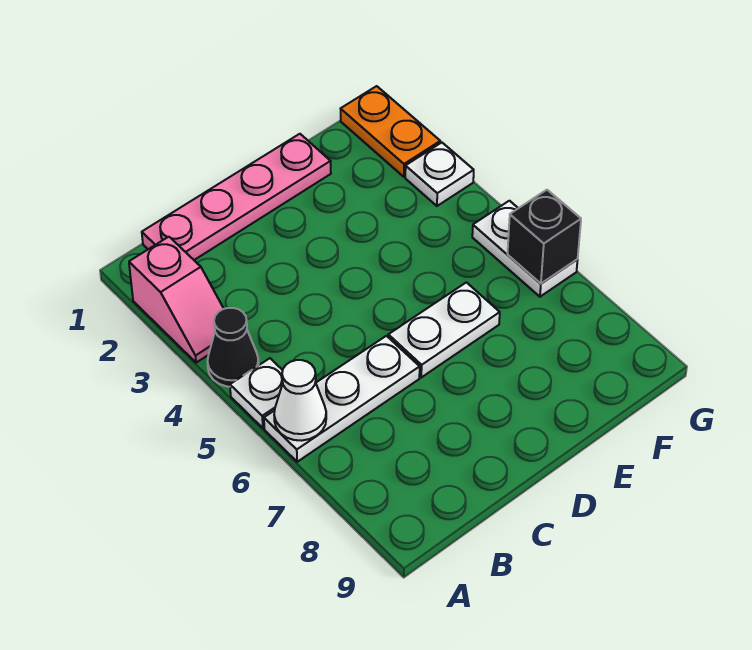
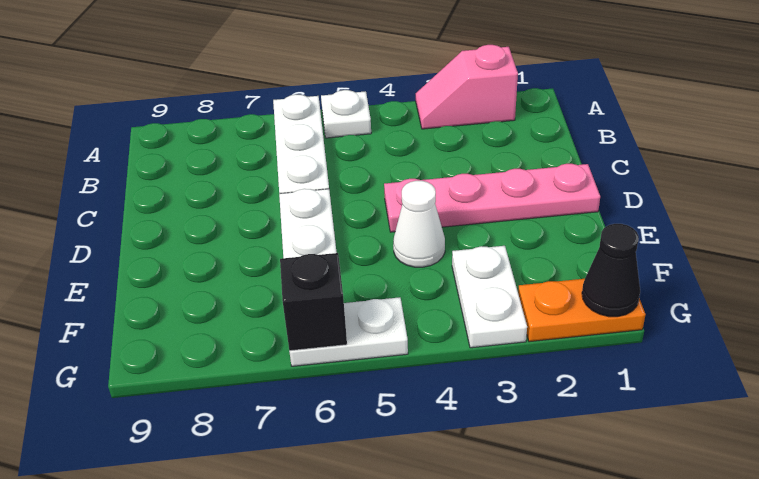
black cone A4 level 1 -> black cone G1 level 2
white cone A6 level 2 -> white cone E4 level 1
pink plate B1:E1 level 1 -> pink plate D1:D4 level 1
white plate G3 level 1 -> white plate F3:G3 level 1

